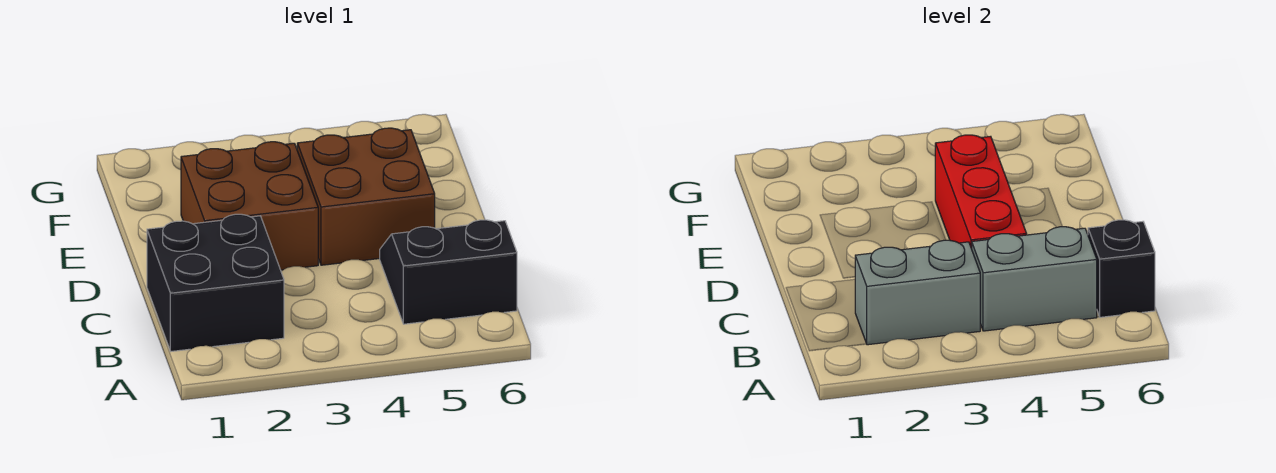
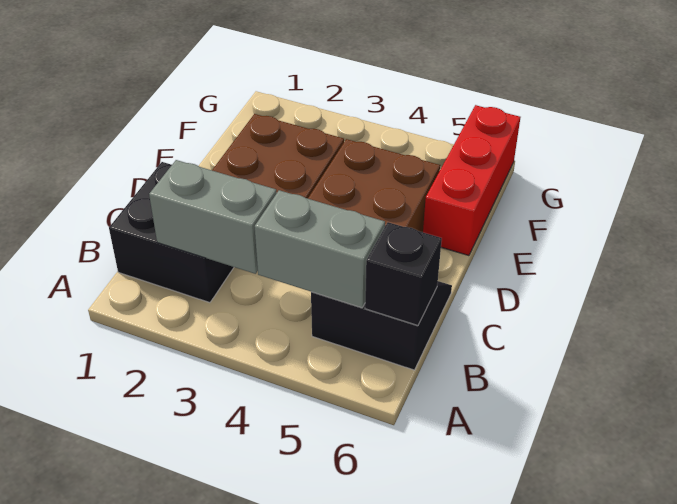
red brick C4:E4 level 2 -> red brick E6:G6 level 1

